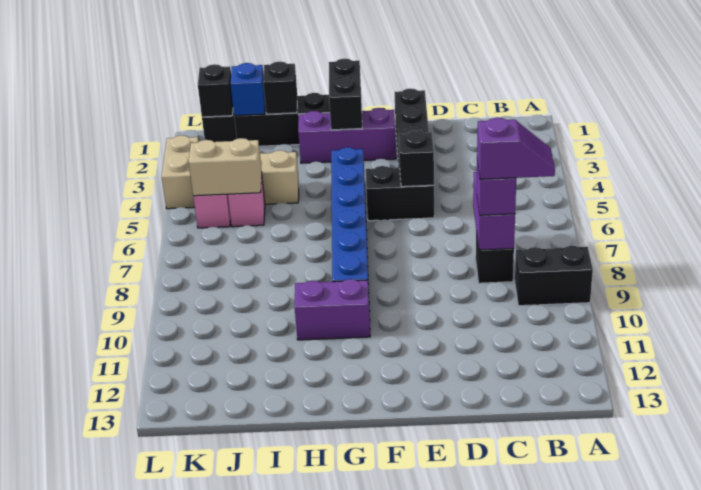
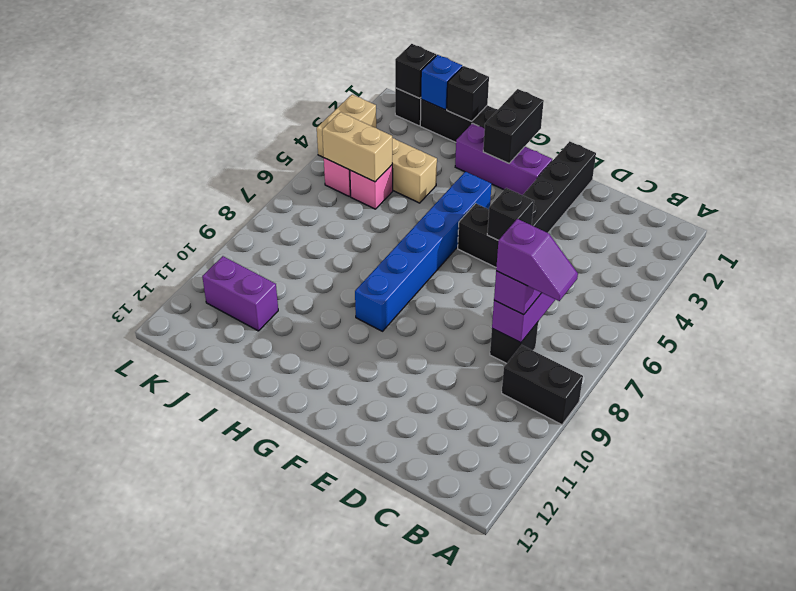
purple brick G10:H10 level 1 -> purple brick J11:K11 level 1

